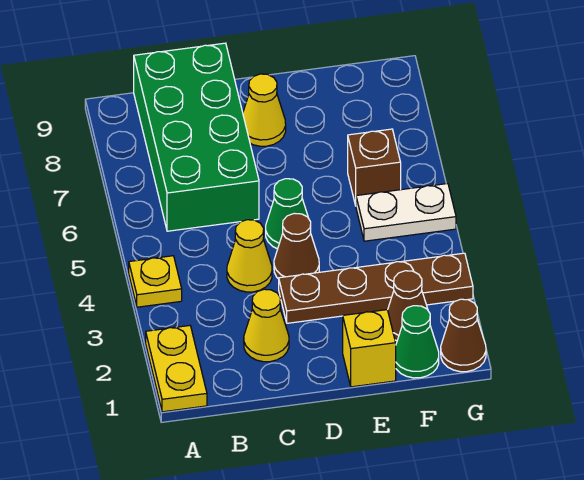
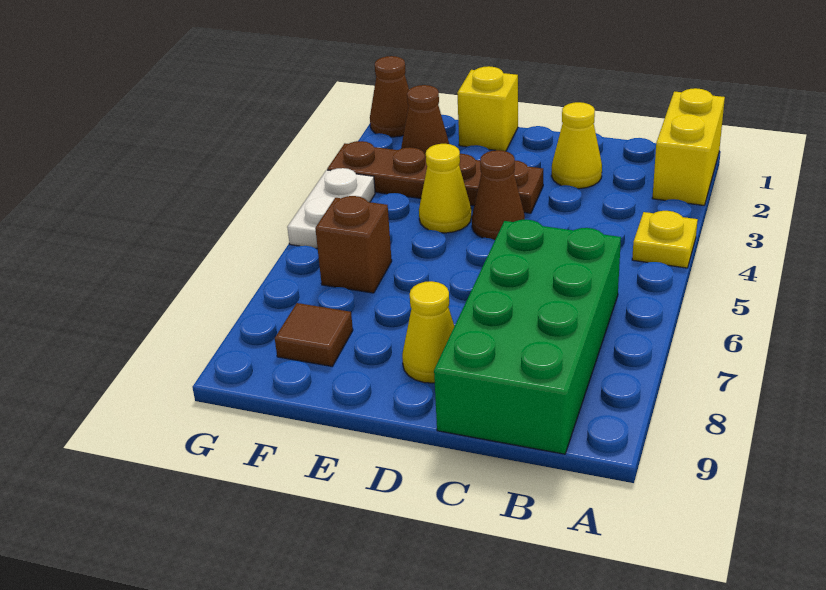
yellow plate A1:A2 level 1 -> yellow brick A1:A2 level 1
yellow cone C4 level 1 -> yellow cone E4 level 1
green cone D5 level 1 -> none
green cone F1 level 1 -> none
white plate F5:G5 level 1 -> white plate G4:G5 level 1
none -> brown tile F8 level 1

